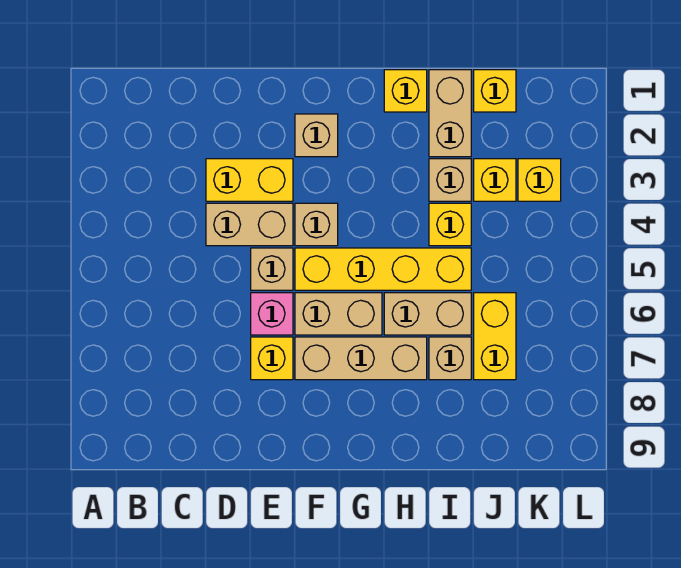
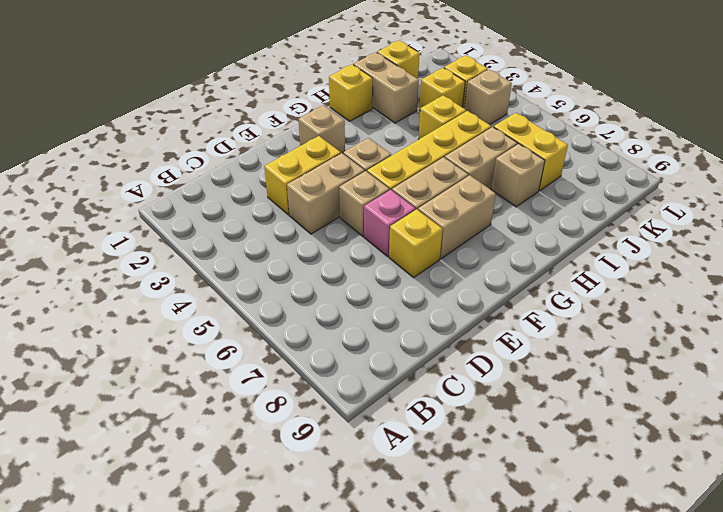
tan brick F7:H7 level 1 -> tan brick F7:G7 level 1
tan brick I3 level 1 -> tan brick K4 level 1

